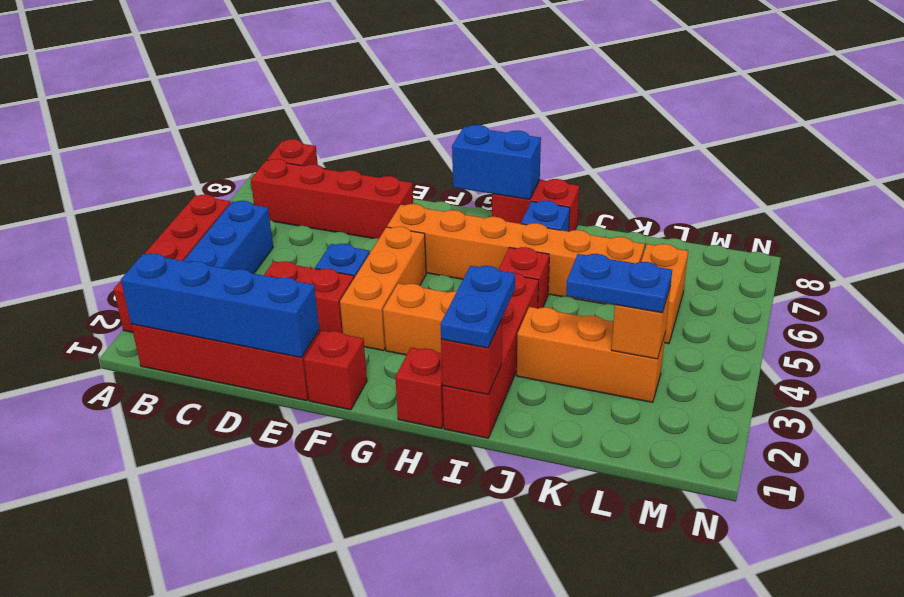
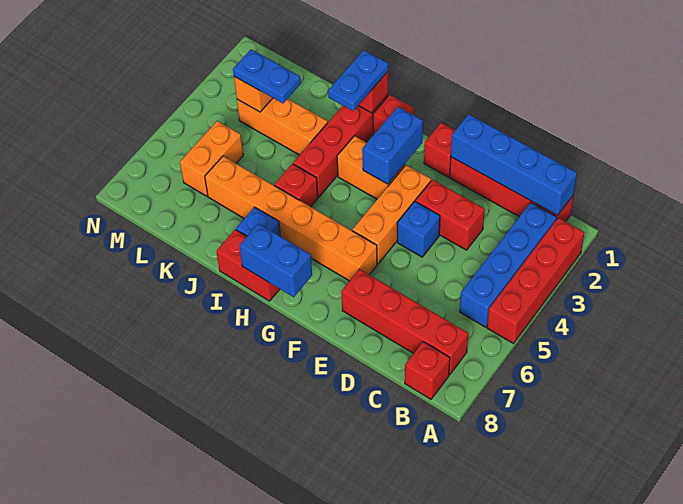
none -> blue brick G2:G3 level 2

